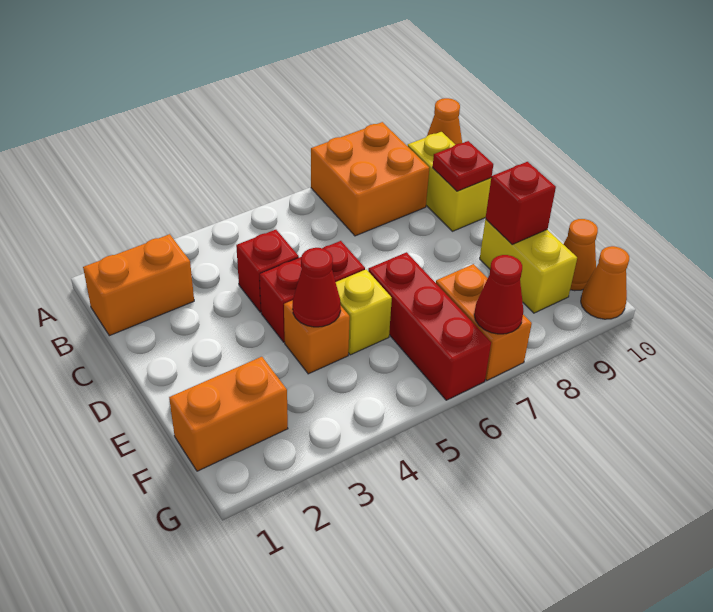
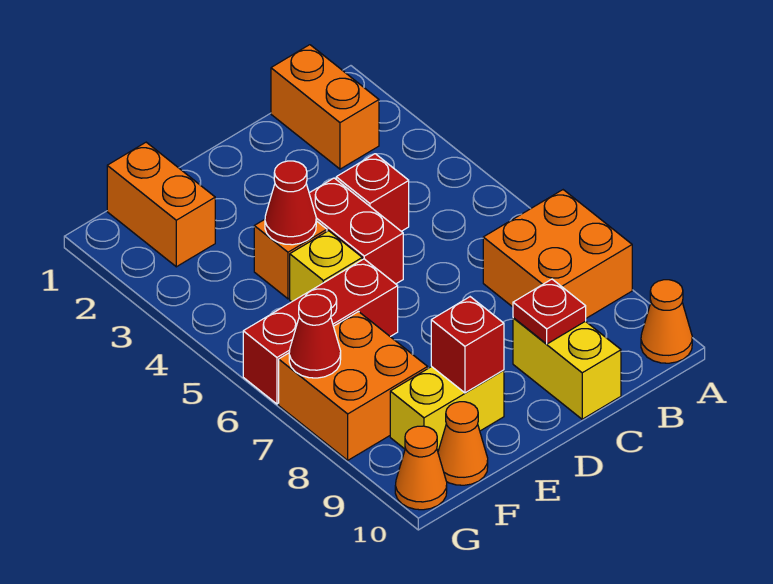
yellow brick B9:C9 level 1 -> yellow brick C9:C10 level 1
orange brick F7:G7 level 1 -> orange brick F7:G8 level 1

